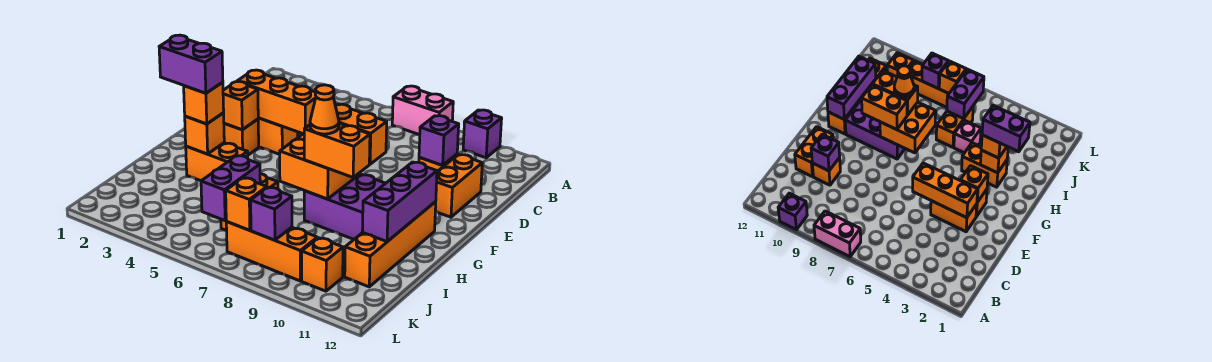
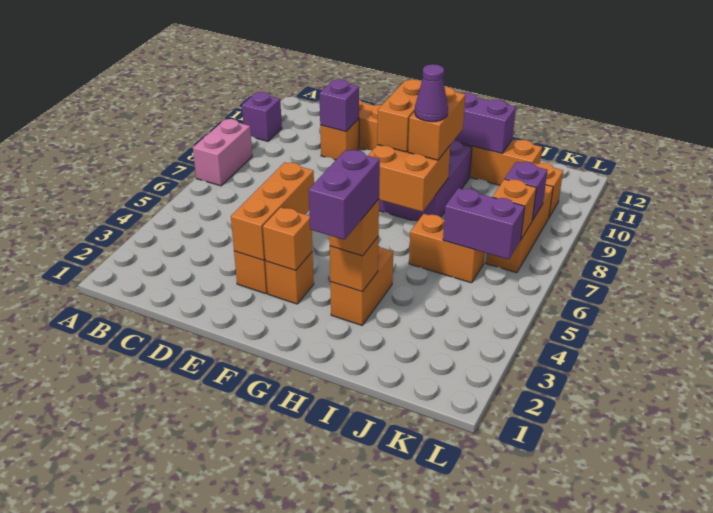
orange cone H8 level 4 -> purple cone H8 level 4
pink brick I5 level 1 -> none

